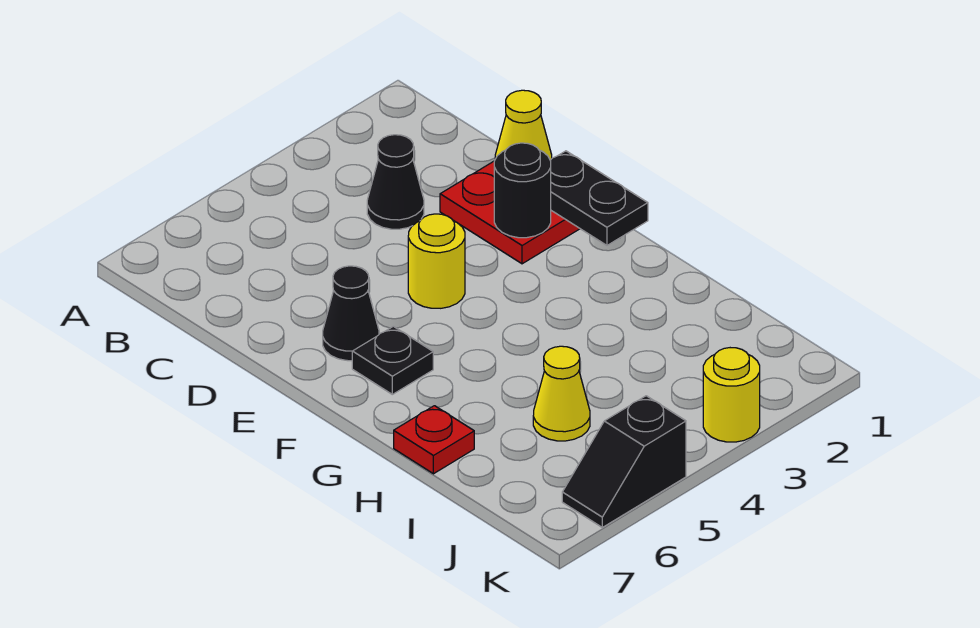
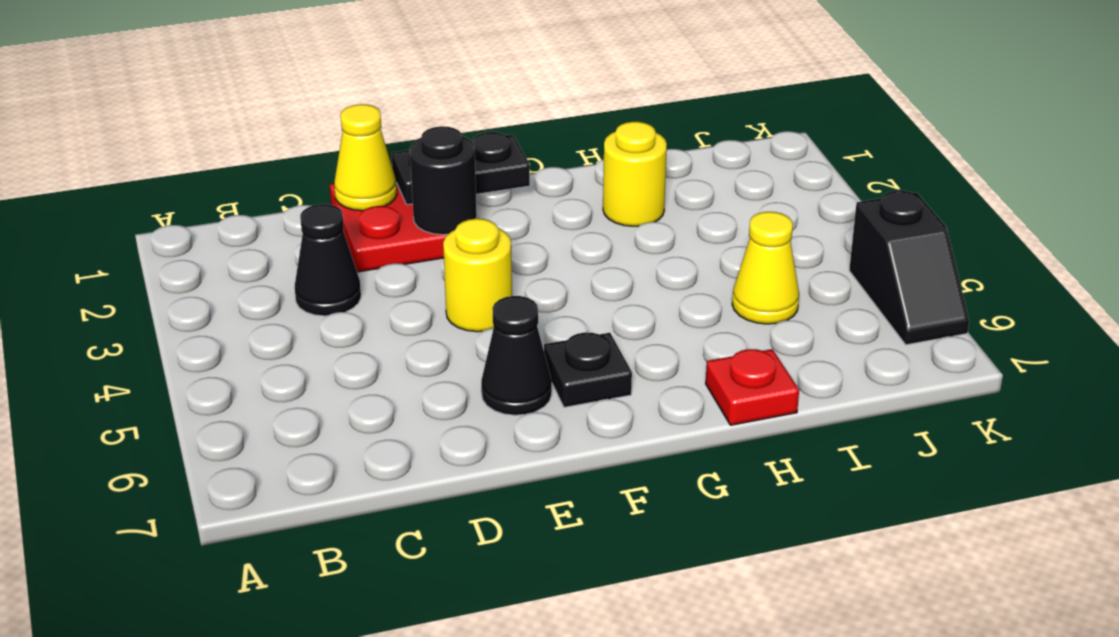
yellow round brick K3 level 1 -> yellow round brick H2 level 1

